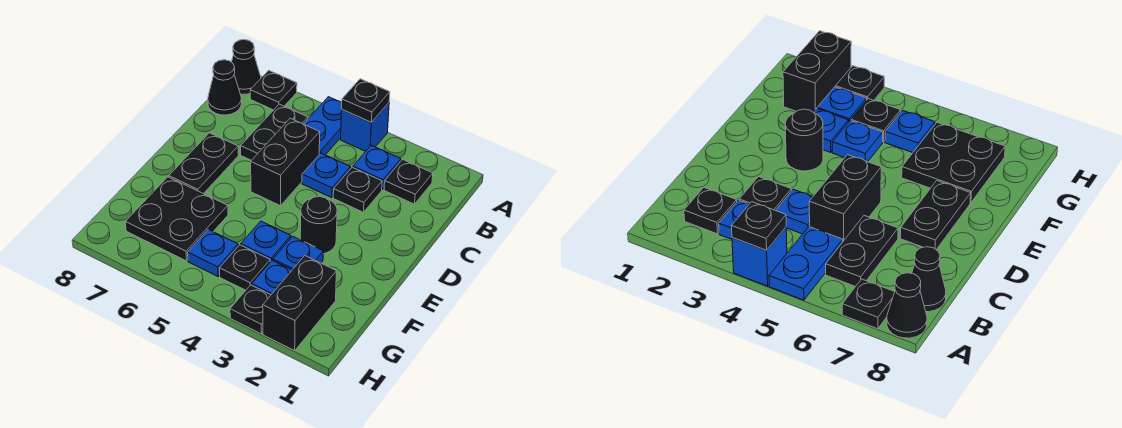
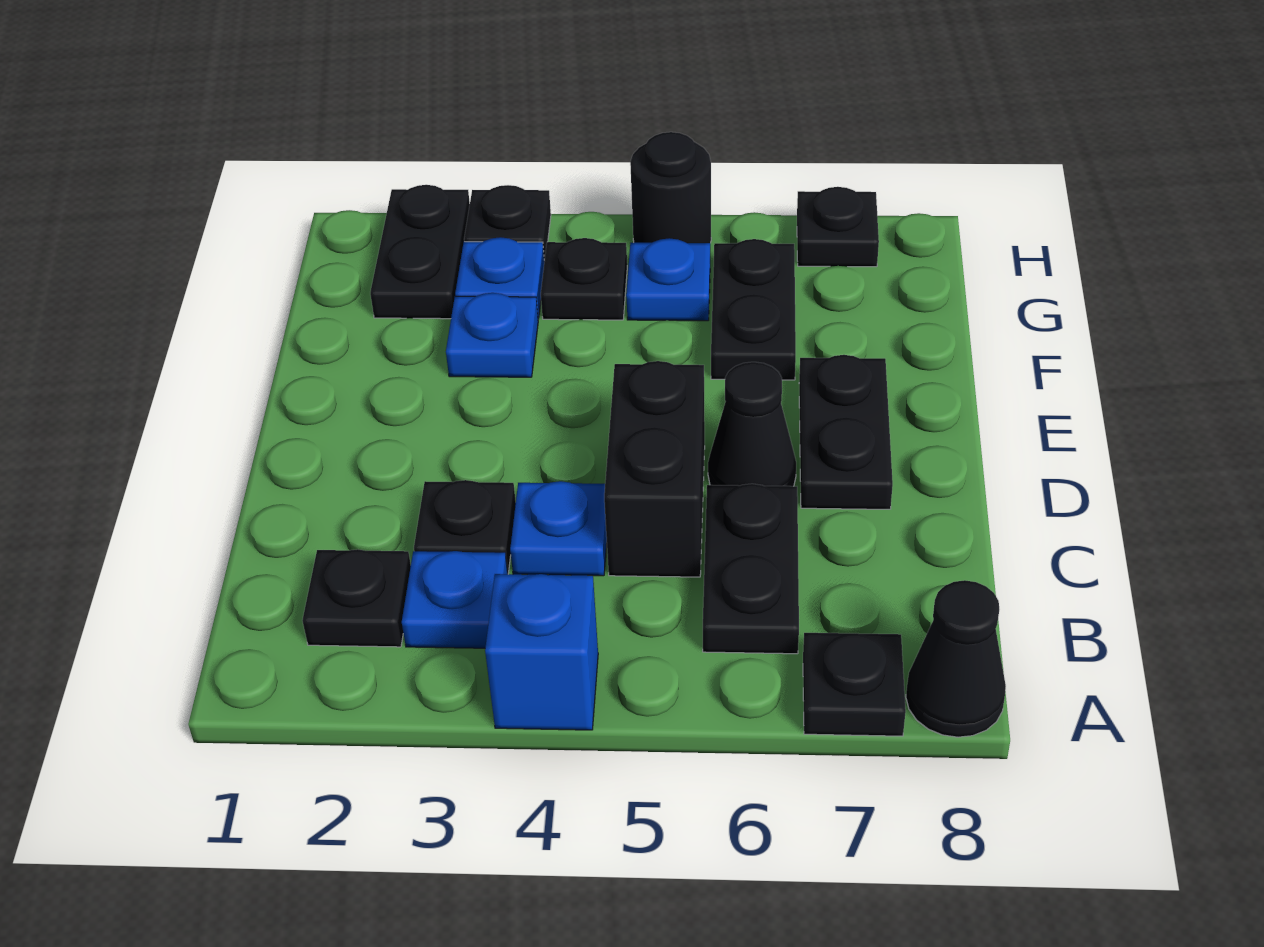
black plate A4 level 2 -> black plate H7 level 1
blue plate A5:B5 level 1 -> none
black cone B8 level 1 -> black cone D6 level 1
black round brick E3 level 1 -> black round brick H5 level 1
blue plate F4 level 1 -> none
black plate F6:G7 level 1 -> black plate F6:G6 level 1
black brick G2:H2 level 1 -> black plate G2:H2 level 1

